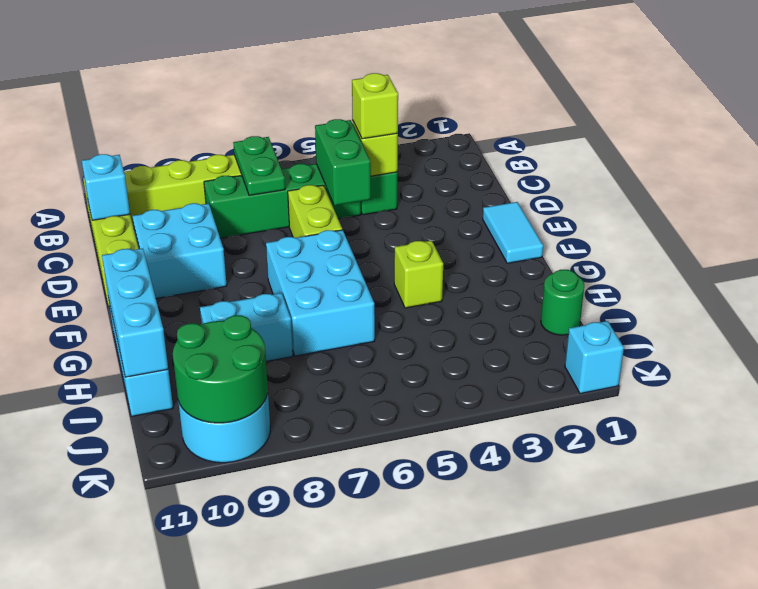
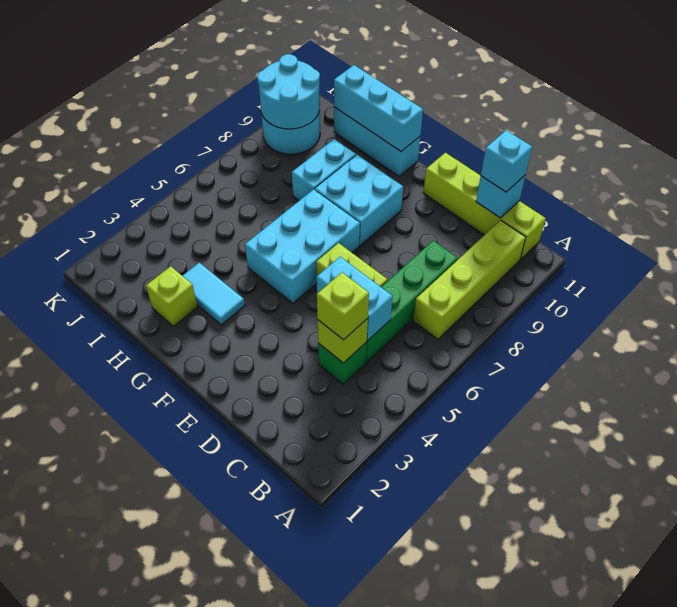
green plate B7:C7 level 2 -> none
green brick C5:D5 level 2 -> cyan brick C5:D5 level 2
cyan brick D9:E10 level 1 -> cyan brick F8:G9 level 1
cyan tile E1:F1 level 1 -> cyan tile G3:H3 level 1
cyan brick F6:H7 level 1 -> cyan brick F5:G7 level 1
lime brick G4 level 1 -> lime brick H2 level 1
green round brick I1 level 1 -> none
green round brick J9:K10 level 2 -> cyan round brick J9:K10 level 2
cyan brick K1 level 1 -> cyan brick C11 level 3

